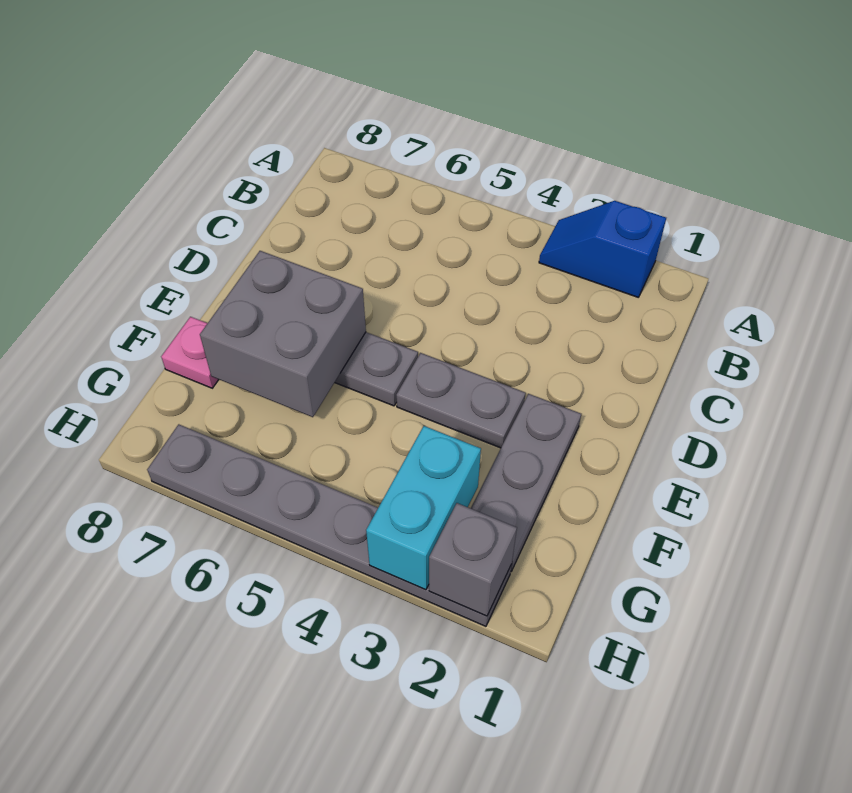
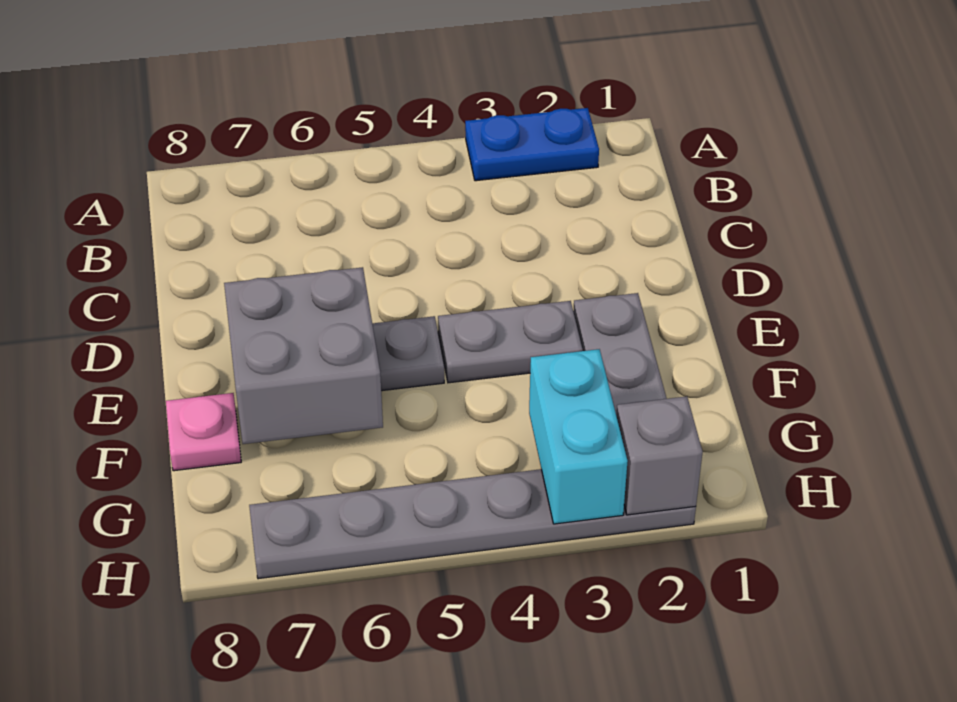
blue slope A2:A3 level 1 top 2 -> blue plate A2:A3 level 1

